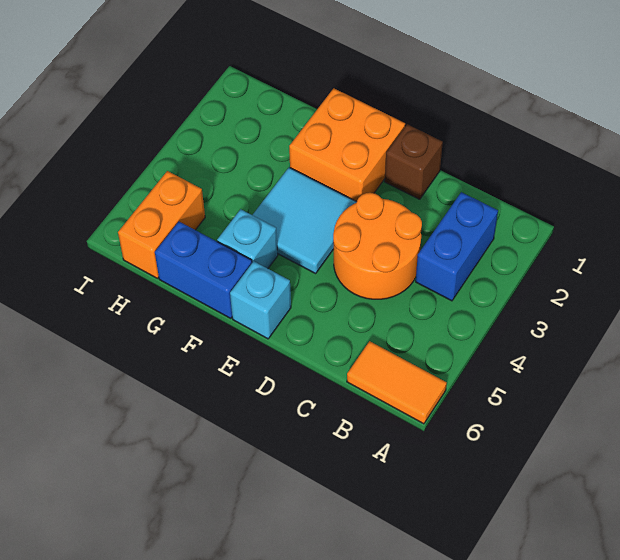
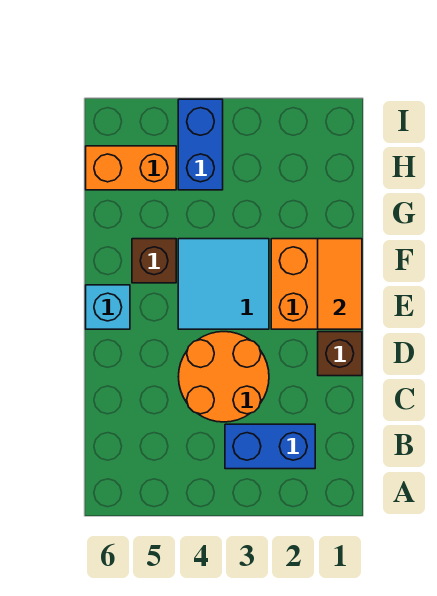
orange tile A6:B6 level 1 -> orange tile E1:F1 level 2
cyan brick F5 level 1 -> brown brick F5 level 1
blue brick F6:G6 level 1 -> blue brick H4:I4 level 1

